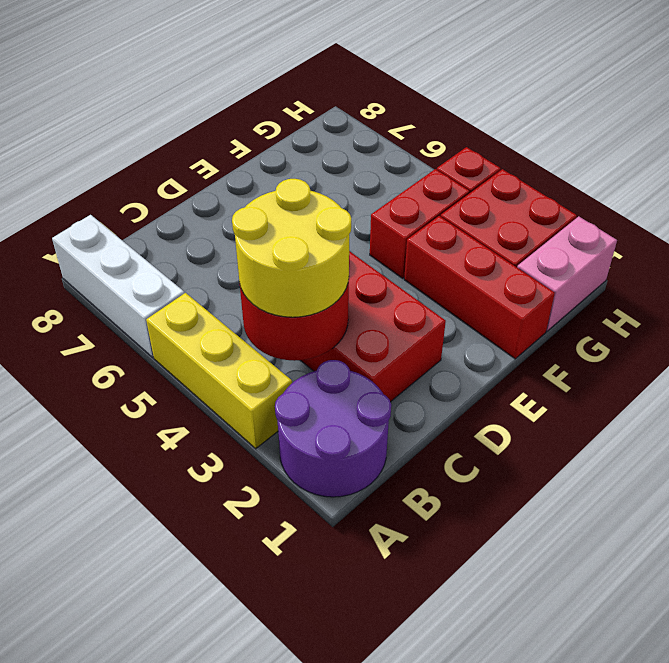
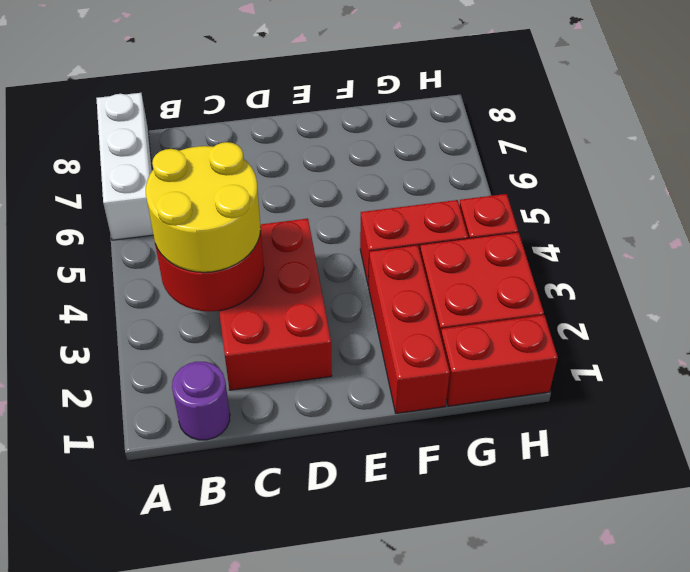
purple round brick A1:B2 level 1 -> purple round brick B1 level 1
yellow brick A3:A5 level 1 -> none
pink brick G1:H1 level 1 -> red brick G1:H1 level 1

